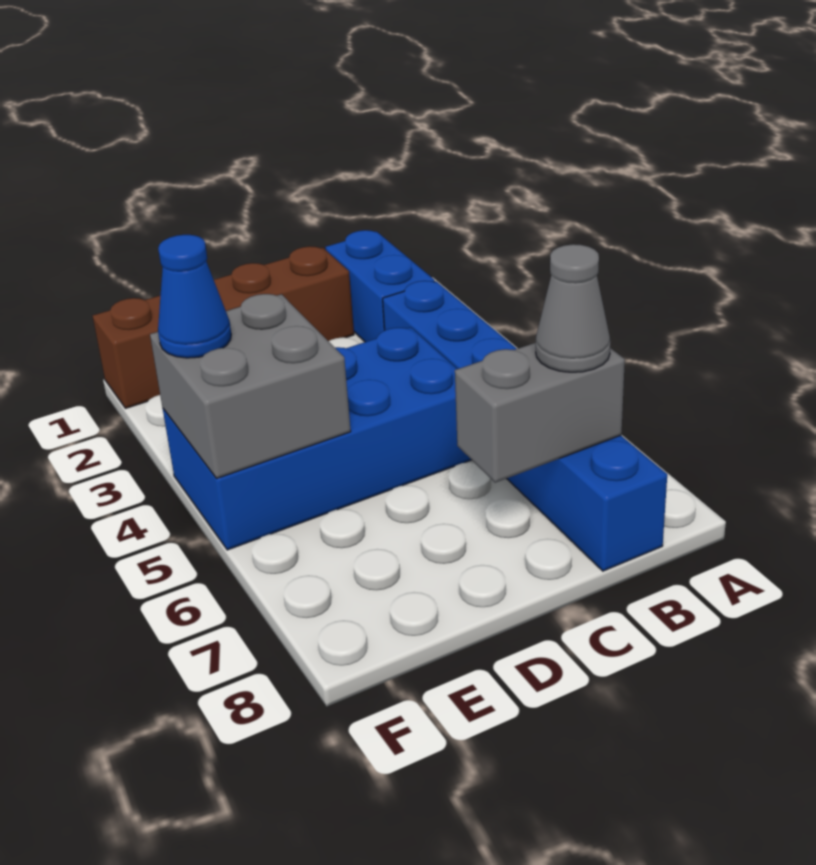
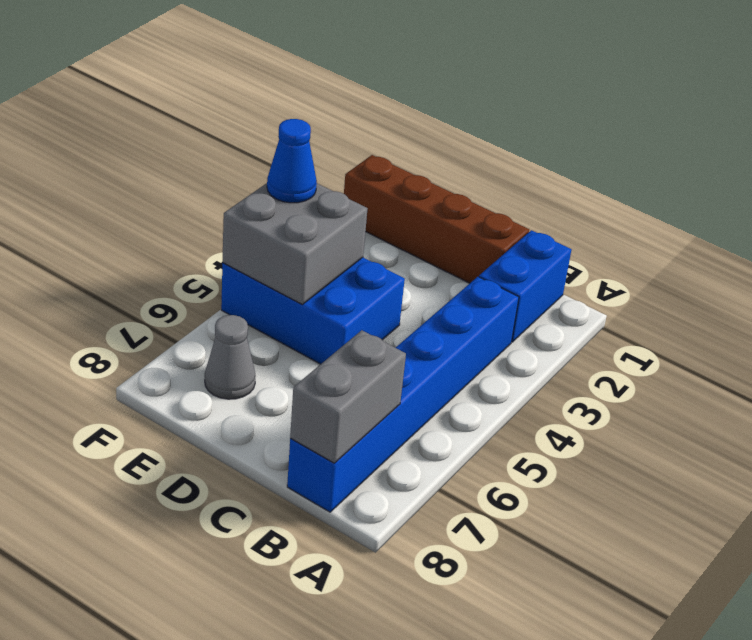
grey brick B7:C7 level 2 -> grey brick B7:B8 level 2
grey cone B7 level 3 -> grey cone E7 level 1
blue brick C4:F5 level 1 -> blue brick D4:F5 level 1

